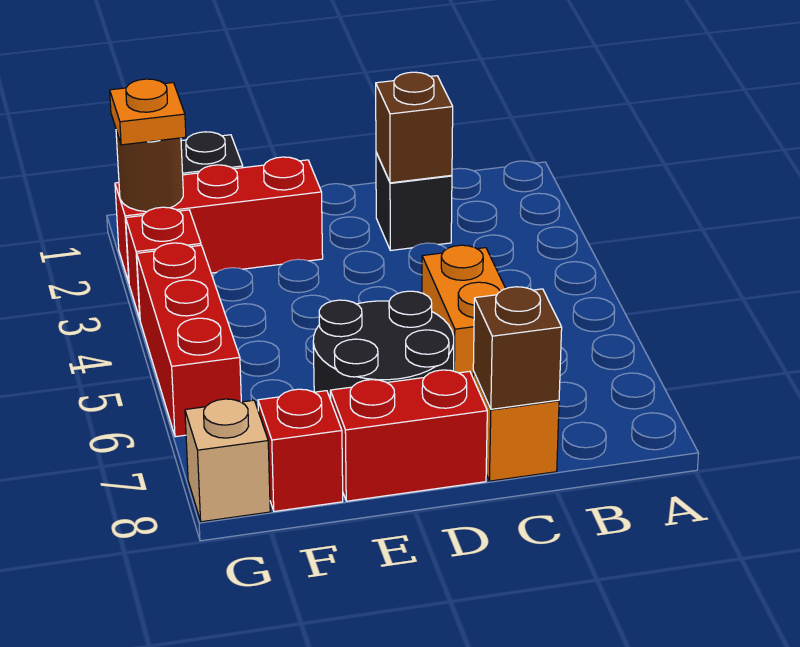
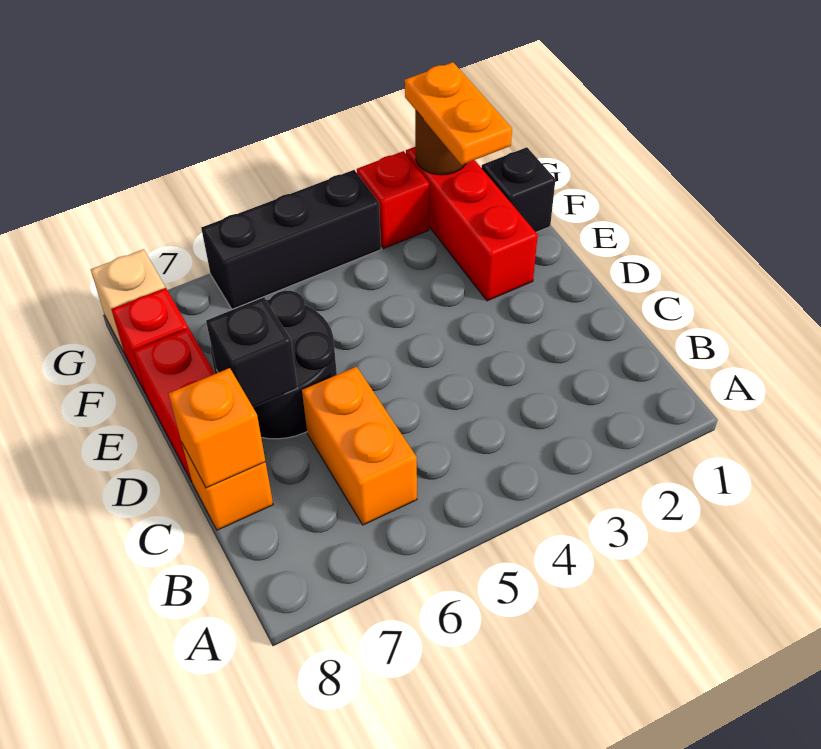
black brick C2 level 1 -> black brick D7 level 2
brown brick C2 level 2 -> none
orange brick C5:C6 level 1 -> orange brick B6:C6 level 1
brown brick C8 level 2 -> orange brick C8 level 2
orange plate G2 level 3 -> orange plate F2:G2 level 3
red brick G4:G6 level 1 -> black brick G4:G6 level 1

